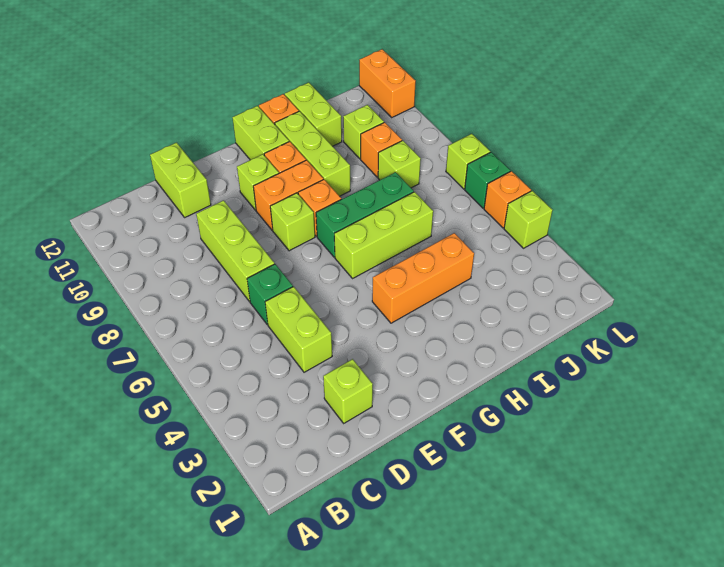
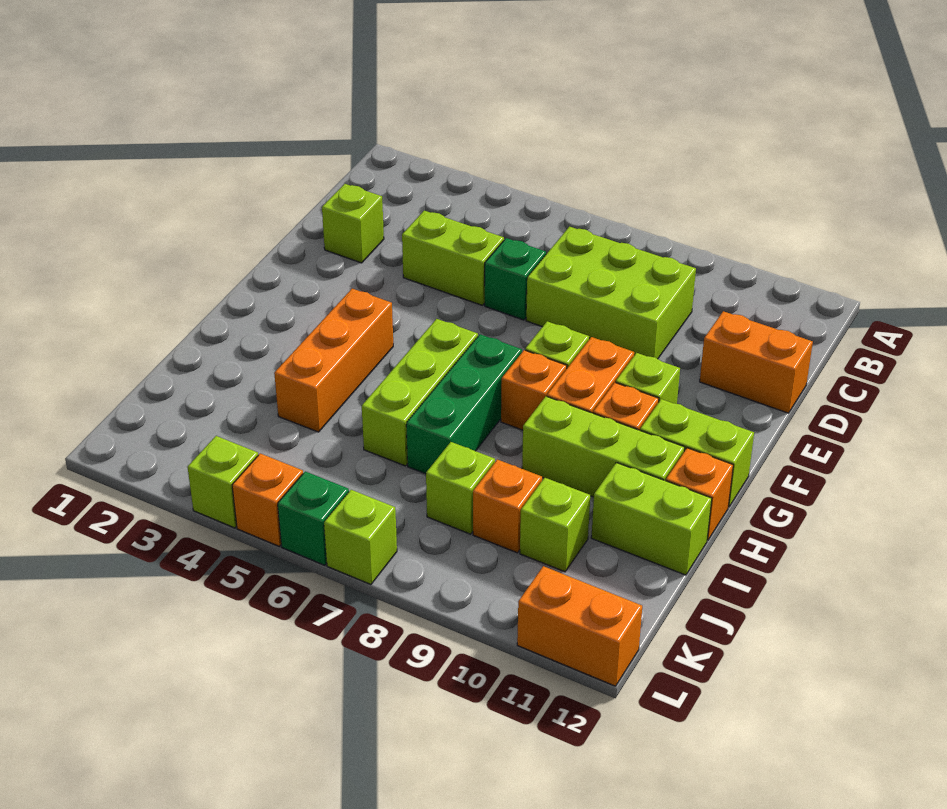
lime brick D7:D9 level 1 -> lime brick C7:D9 level 1
lime brick D11:D12 level 1 -> orange brick D11:D12 level 1

